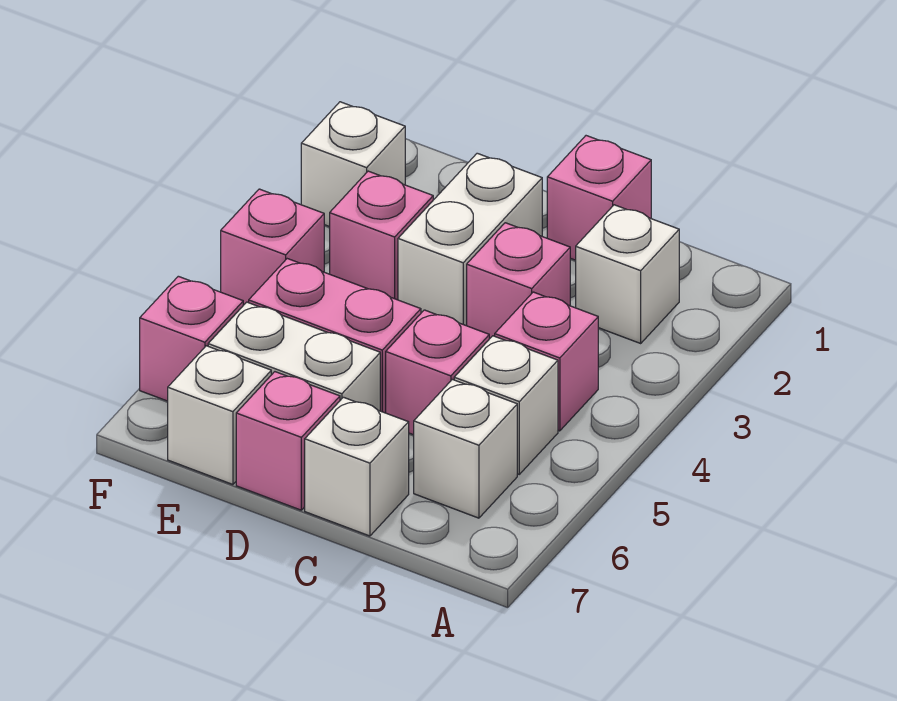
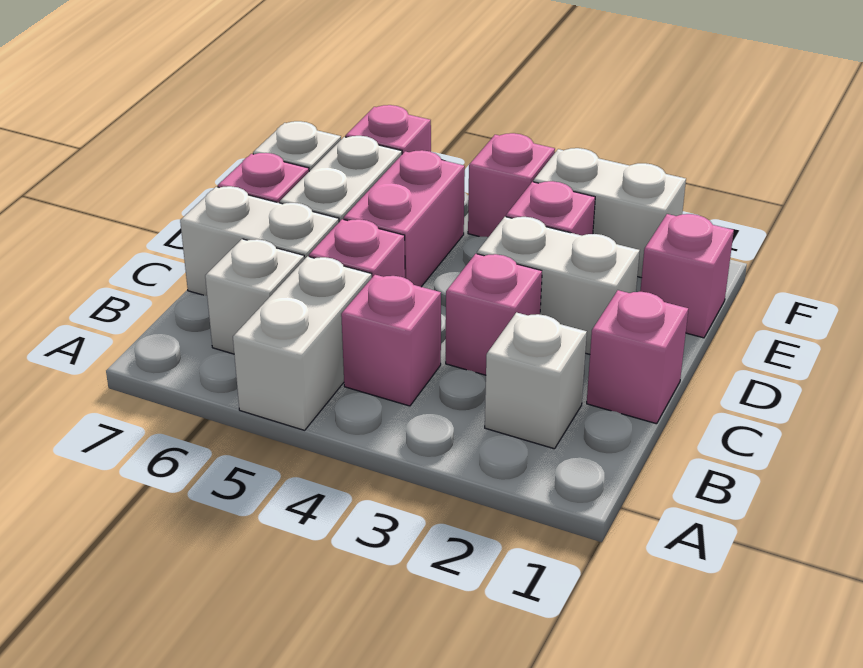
white brick B5 level 1 -> white brick A5:B5 level 1
white brick C7 level 1 -> white brick C6:C7 level 1
none -> pink brick E1 level 1
white brick F2 level 1 -> white brick F2:F3 level 1

